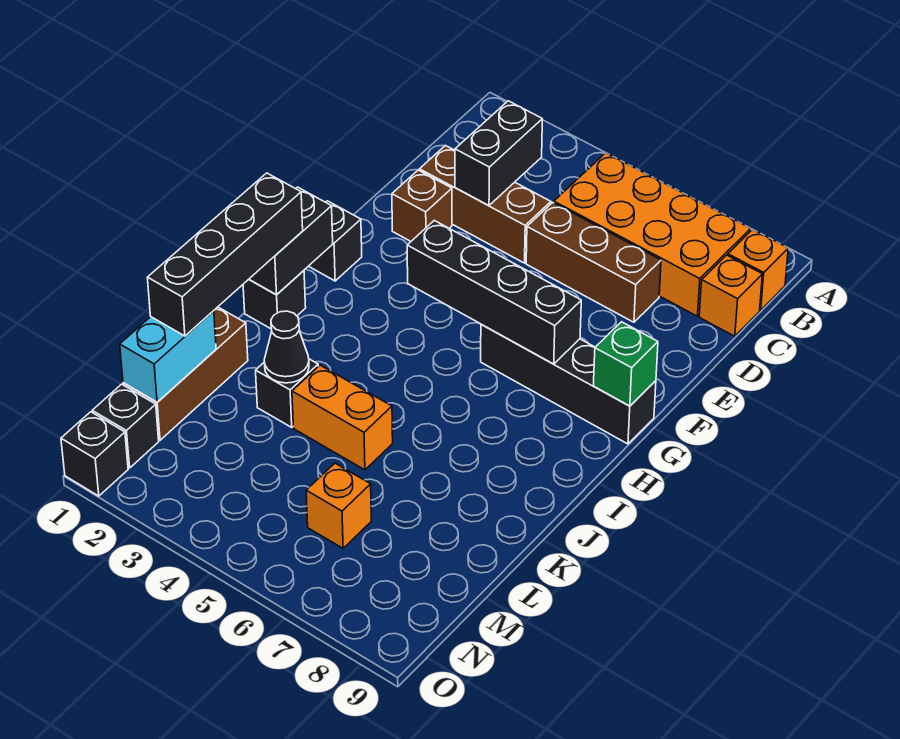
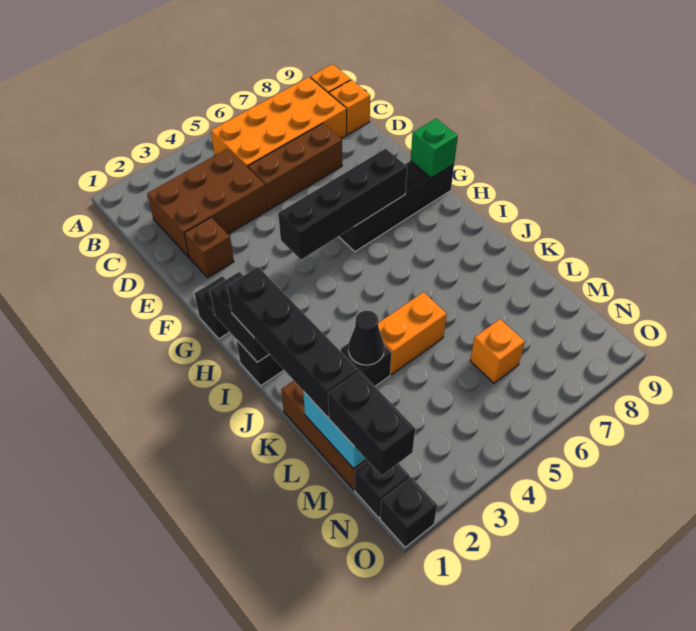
black brick C3:D3 level 2 -> black brick M1:N1 level 3
brown brick D2:D4 level 1 -> brown brick C2:D4 level 1

